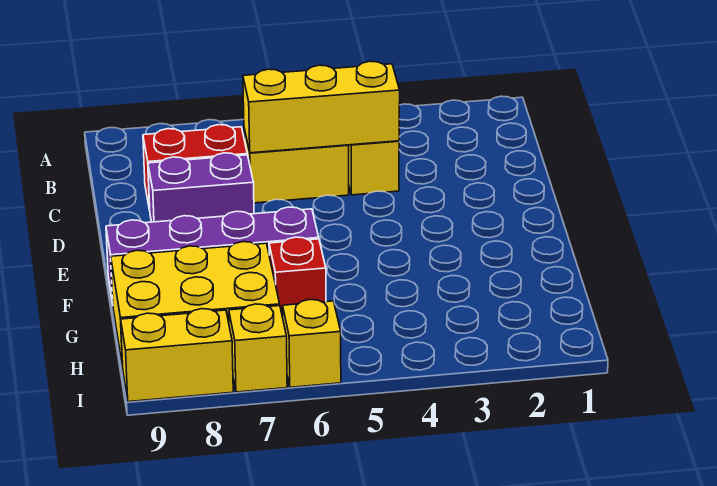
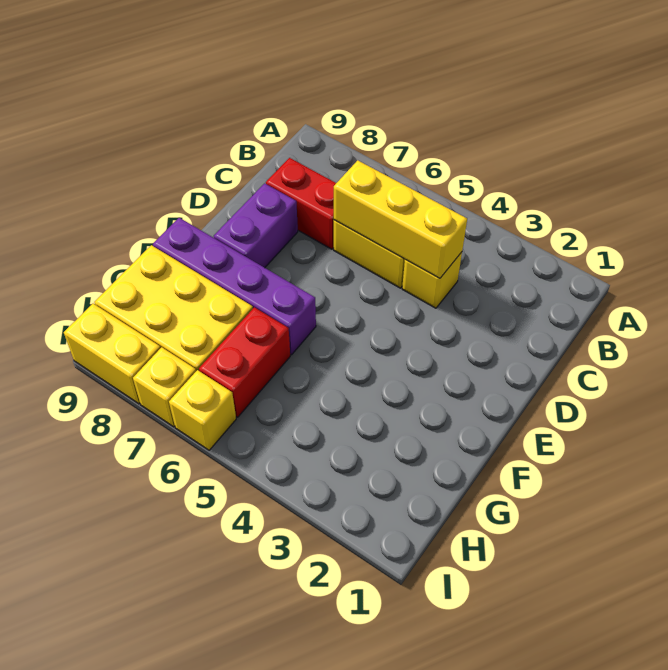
purple brick D7:D8 level 1 -> purple brick D8:E8 level 1
red brick G6 level 1 -> red brick G6:H6 level 1

